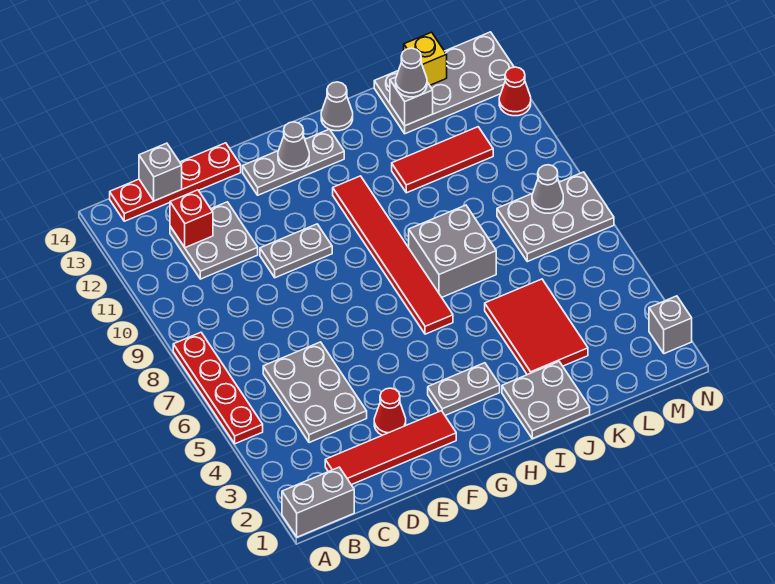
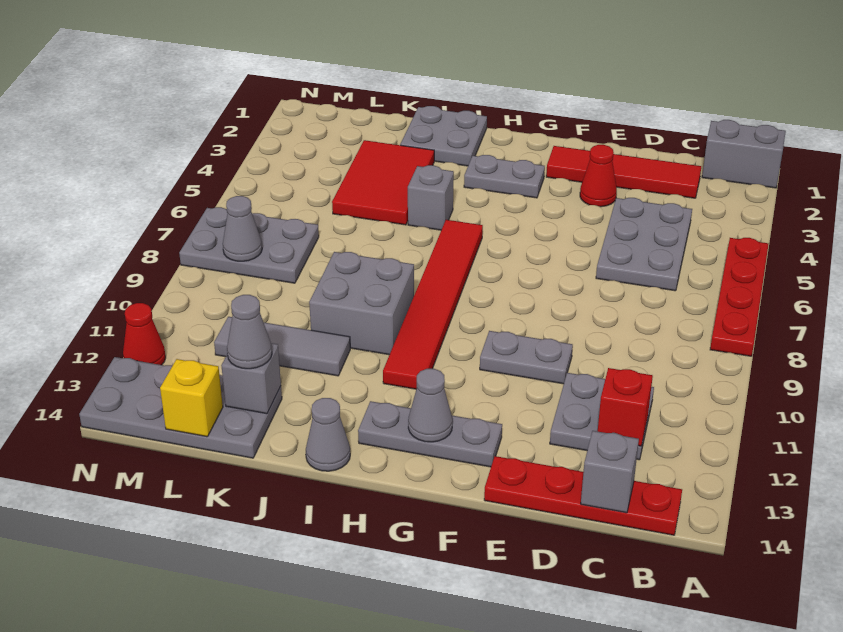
grey brick I7:J8 level 1 -> grey brick I9:J10 level 1
red tile J11:L11 level 1 -> grey tile J11:L11 level 1
grey brick N2 level 1 -> grey brick I5 level 1

